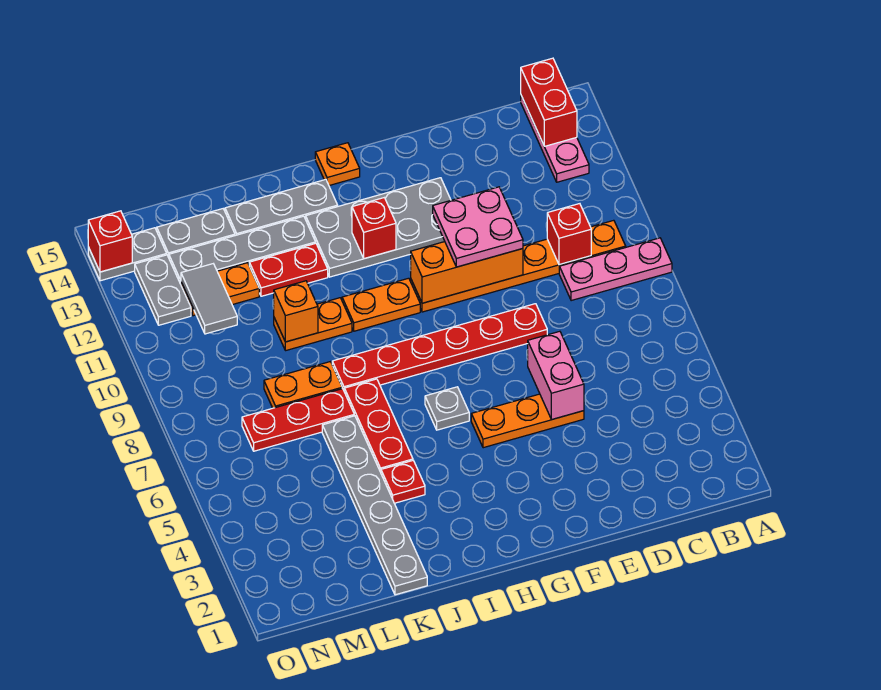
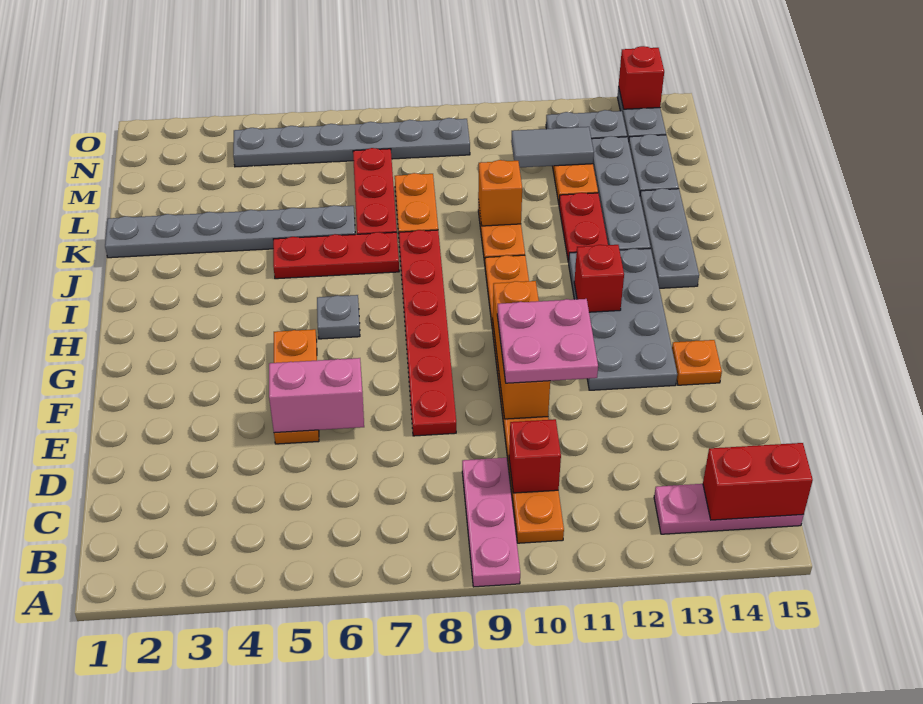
orange plate H15 level 1 -> orange plate F14 level 1
red plate J4 level 1 -> none
none -> grey plate N4:N9 level 1

